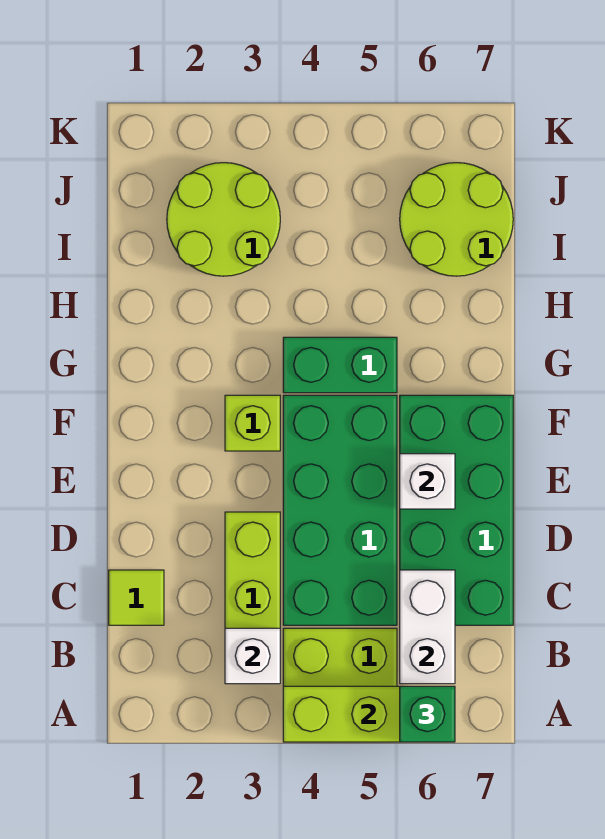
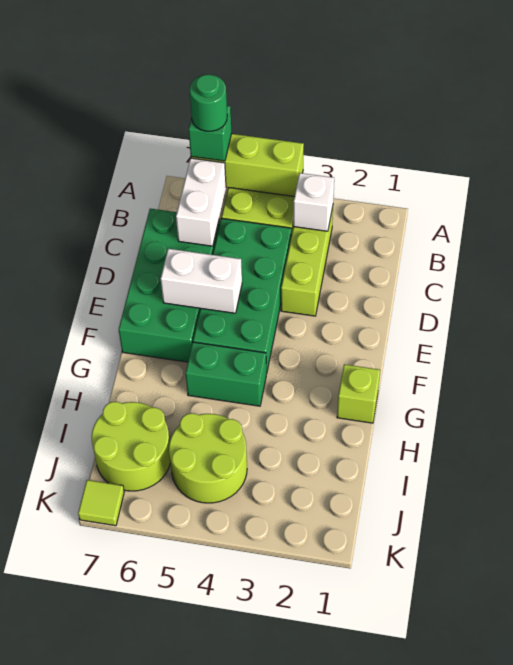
none -> green round brick A6 level 4
lime tile C1 level 1 -> lime tile K7 level 1
white brick E6 level 2 -> white brick E5:E6 level 2
lime brick F3 level 1 -> lime brick G1 level 1
lime round brick I2:J3 level 1 -> lime round brick I4:J5 level 1

